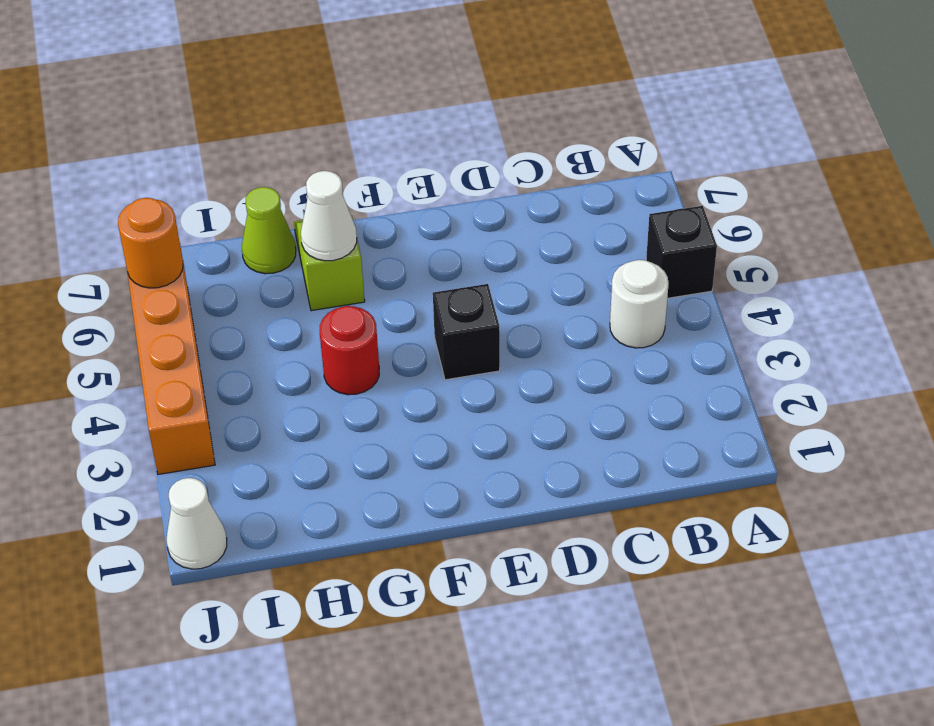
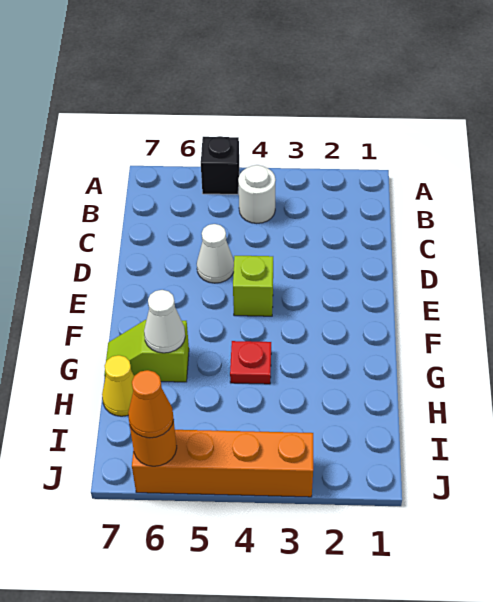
black brick E4 level 1 -> lime brick E4 level 1
red round brick G4 level 1 -> red plate G4 level 1
lime cone H7 level 1 -> yellow cone H7 level 1
white cone J1 level 1 -> white cone D5 level 1
none -> orange cone J6 level 3

